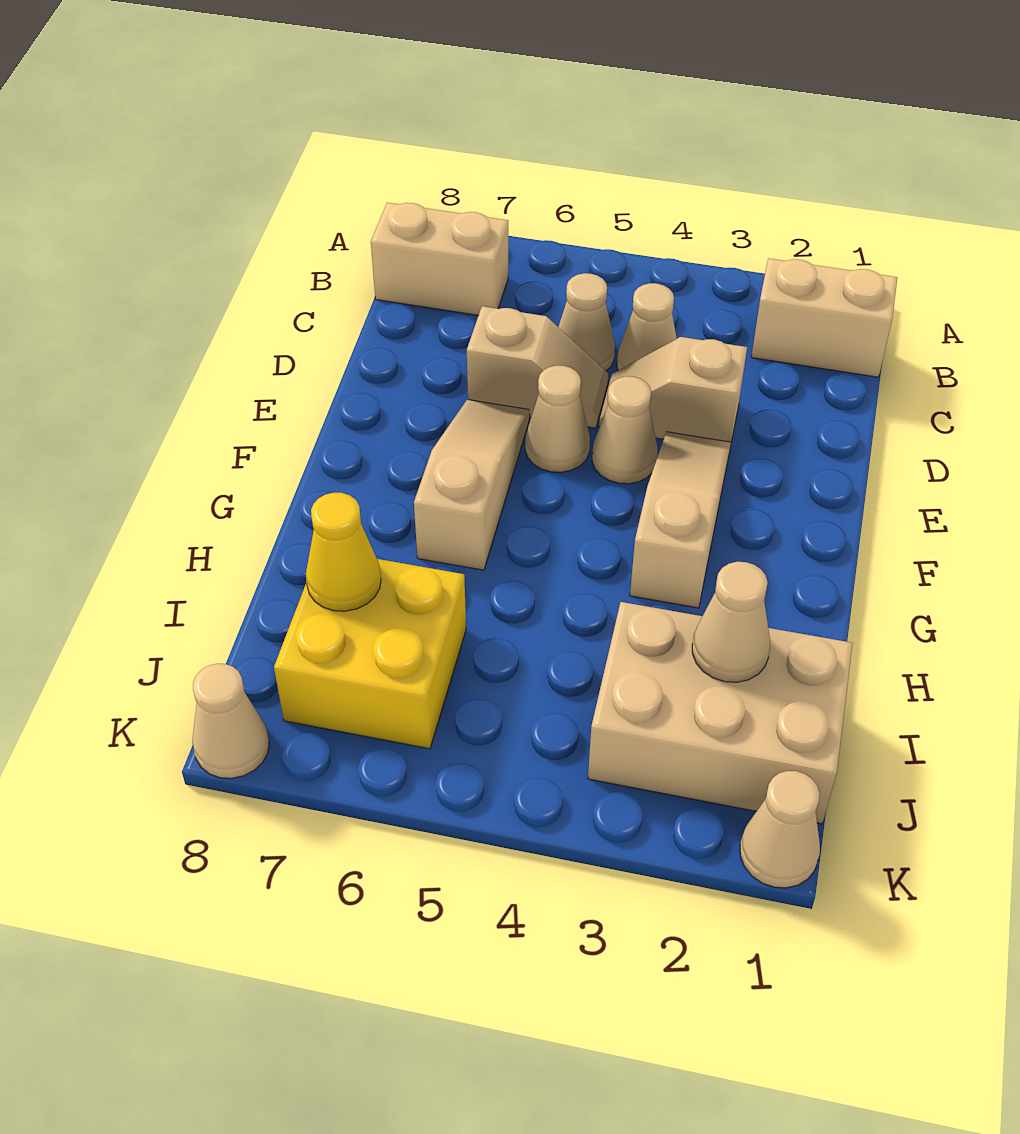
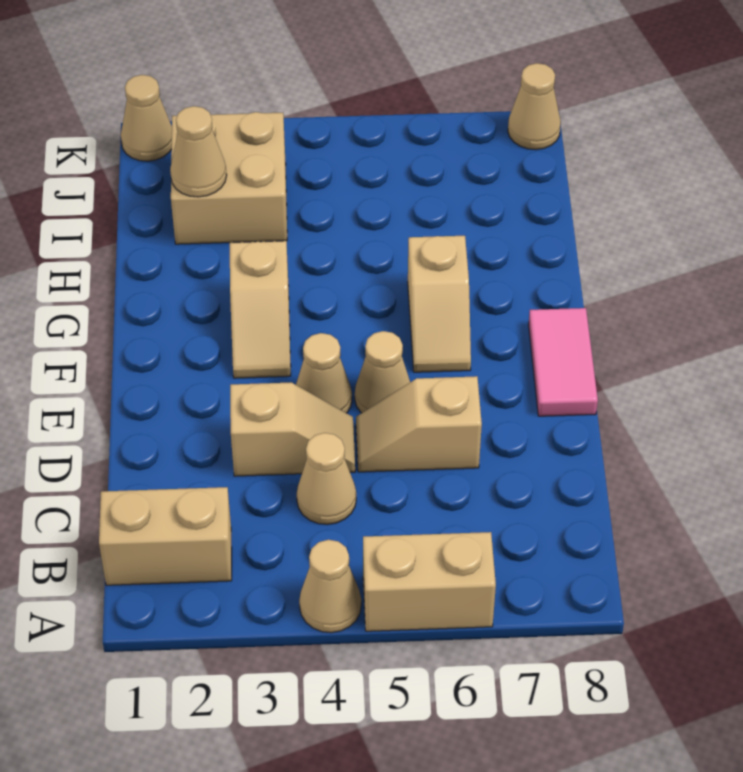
tan brick B7:B8 level 1 -> tan brick A5:A6 level 1
tan cone C5 level 1 -> tan cone A4 level 1
tan slope E3:G3 level 1 top G -> tan slope F3:G3 level 1 top G
tan slope E6:G6 level 1 top G -> tan slope F6:G6 level 1 top G
none -> pink tile E8:F8 level 1
tan brick I1:J3 level 1 -> tan brick I2:J3 level 1
yellow brick I6:J7 level 1 -> none
yellow cone I7 level 2 -> none

